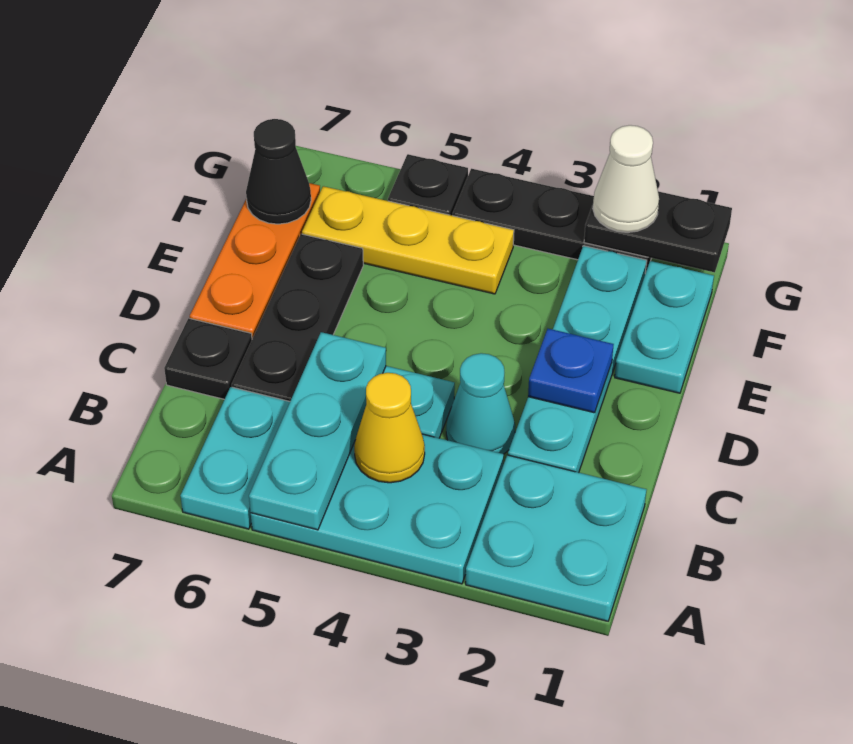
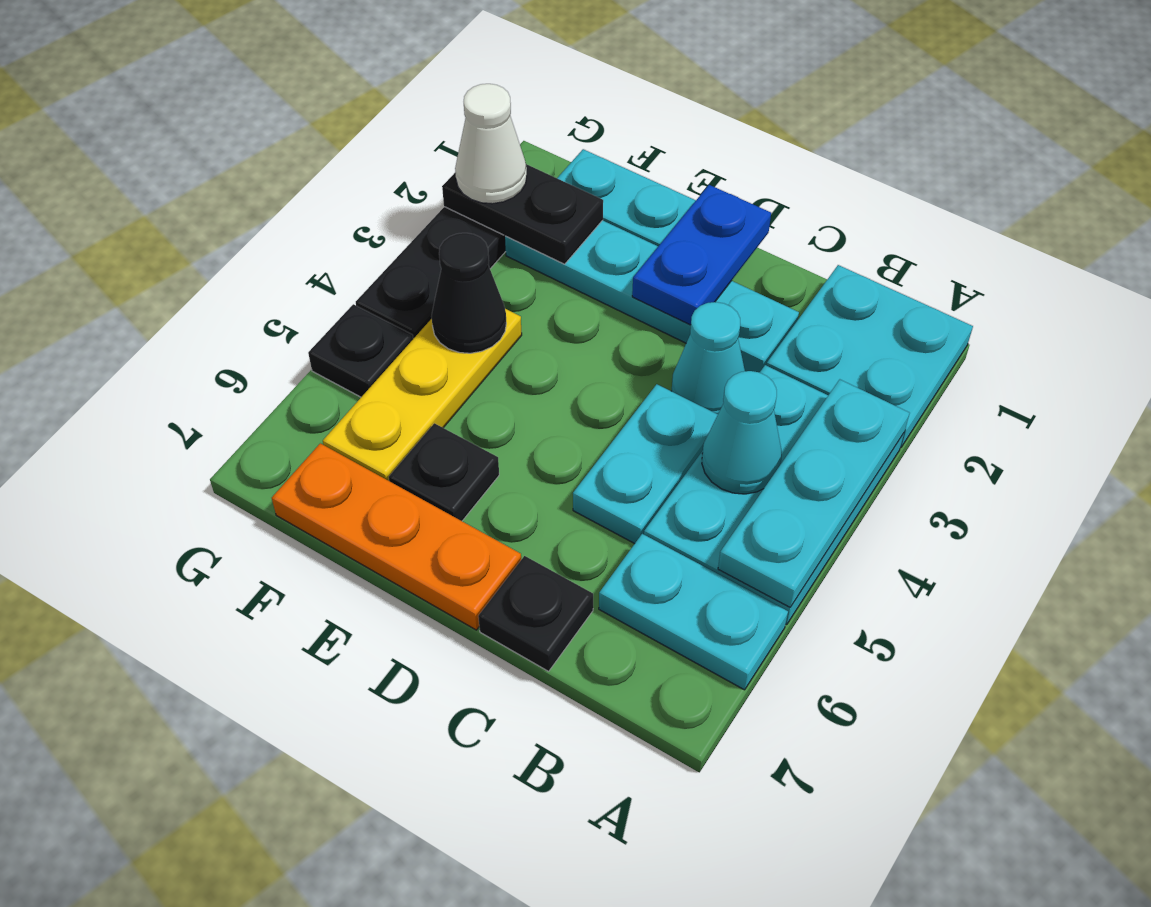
cyan plate A5:C5 level 2 -> cyan plate A3:A5 level 2
yellow cone B4 level 2 -> cyan cone B4 level 2
black plate C6:E6 level 1 -> black plate E6 level 1
blue plate D2 level 2 -> blue plate D1:D2 level 2
black cone F7 level 2 -> black cone F4 level 2
black plate G1:G2 level 2 -> black plate F2:G2 level 2

